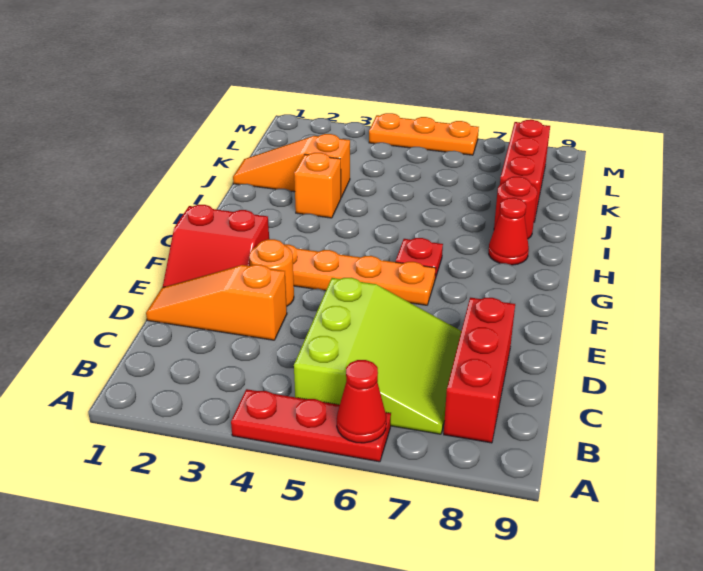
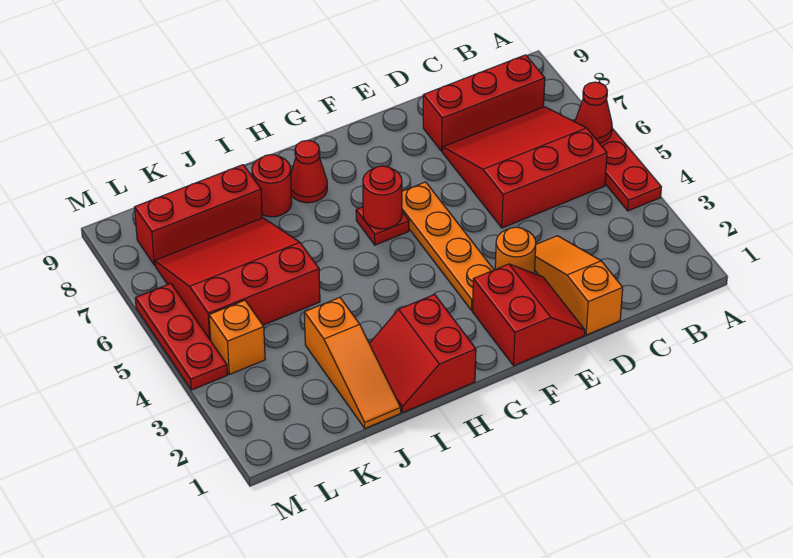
lime slope B5:D7 level 1 top 5 -> red slope B5:D7 level 1 top 5
orange slope D1:D3 level 1 top 3 -> orange slope D1:D3 level 1 top 1
none -> red round brick G6 level 2
none -> red slope H1:I2 level 1 top H
orange brick I3 level 1 -> orange brick L4 level 1
none -> red slope J5:L7 level 1 top 5
orange plate M4:M6 level 1 -> red plate M4:M6 level 1

